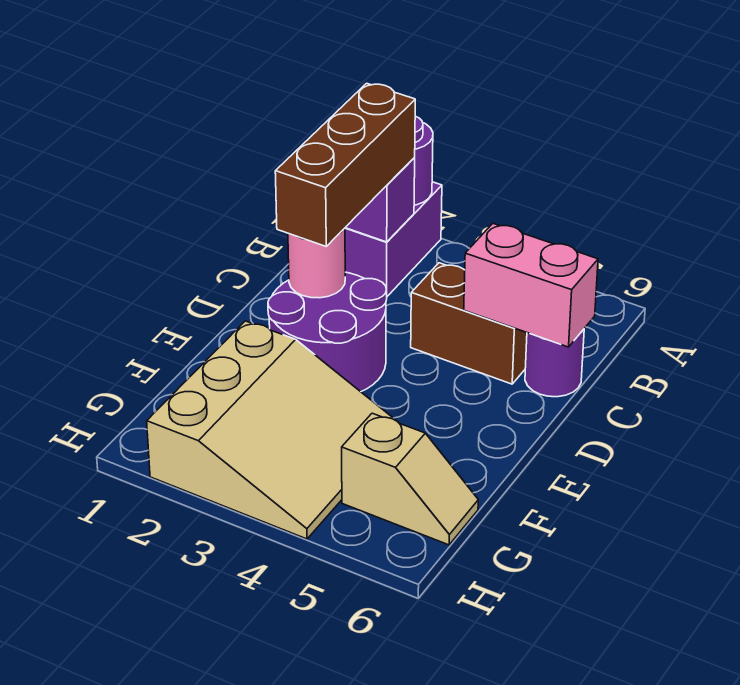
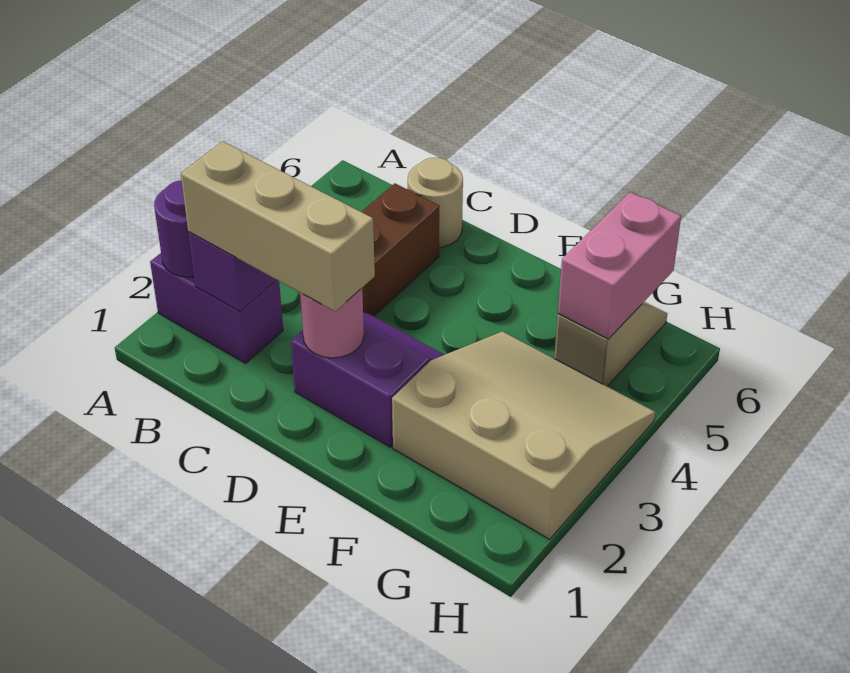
brown brick B2:D2 level 3 -> tan brick B2:D2 level 3
pink brick C5:C6 level 2 -> pink brick G5:G6 level 2
purple round brick C6 level 1 -> tan round brick C6 level 1
purple round brick D2:E3 level 1 -> purple slope D2:E3 level 1 top 2

